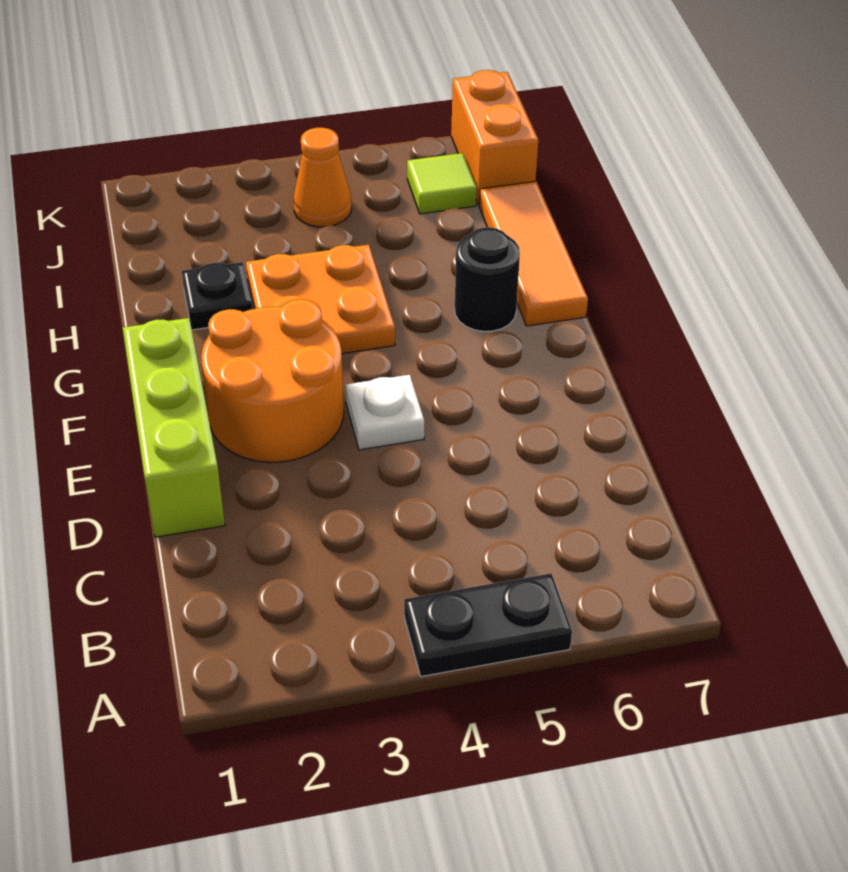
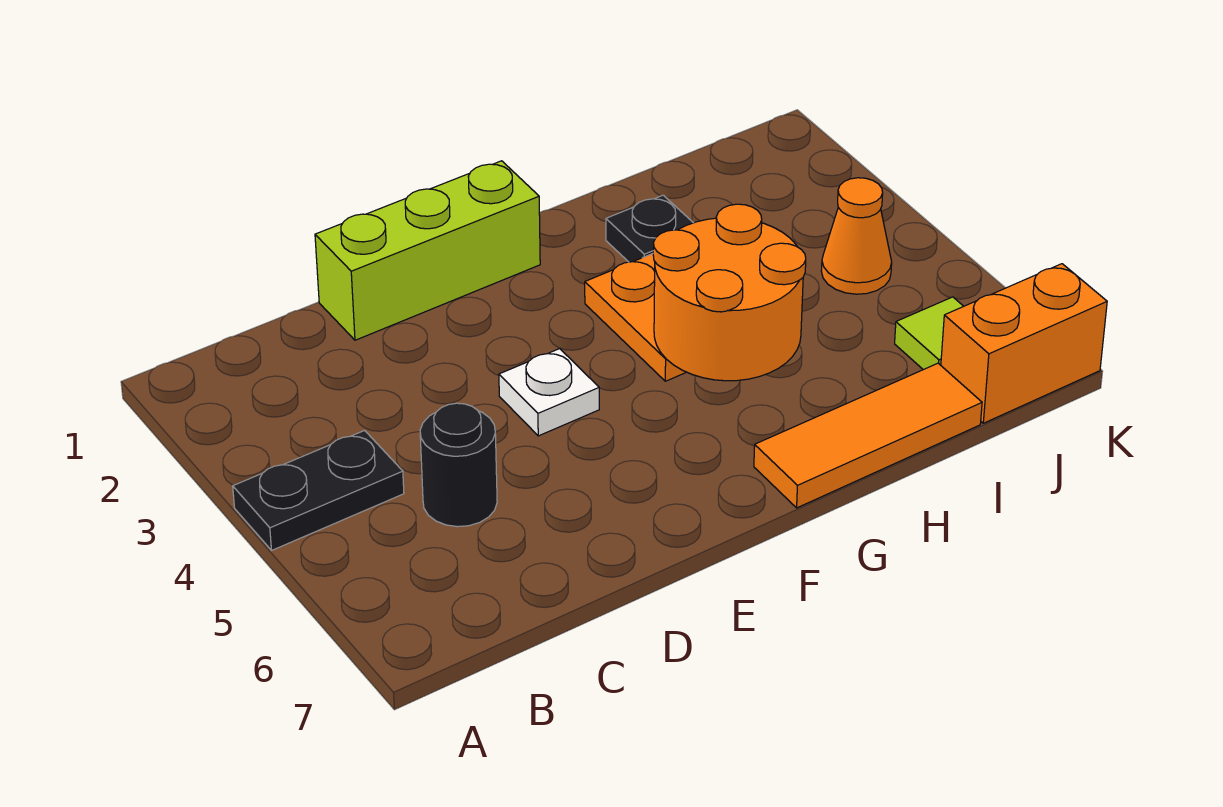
black plate A4:A5 level 1 -> black plate A4:B4 level 1
orange round brick E2:F3 level 1 -> orange round brick G4:H5 level 2
black round brick G6 level 1 -> black round brick C5 level 1

